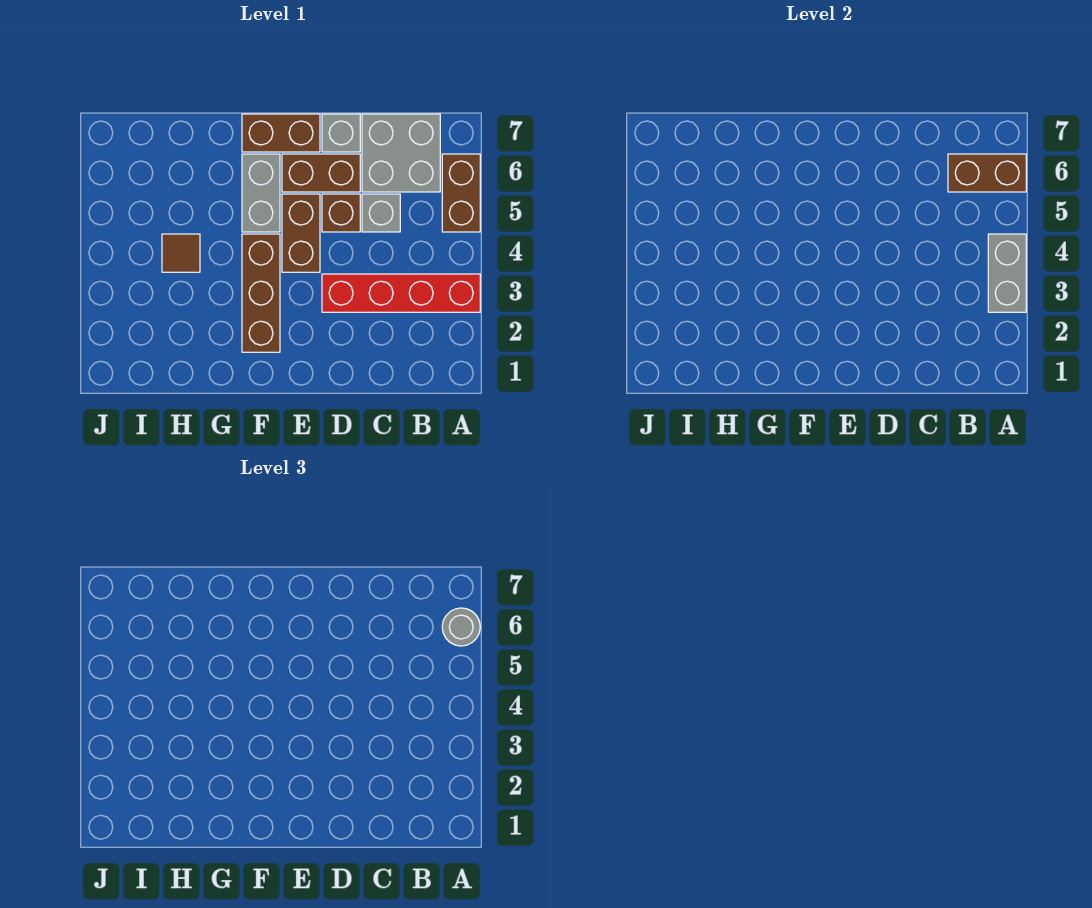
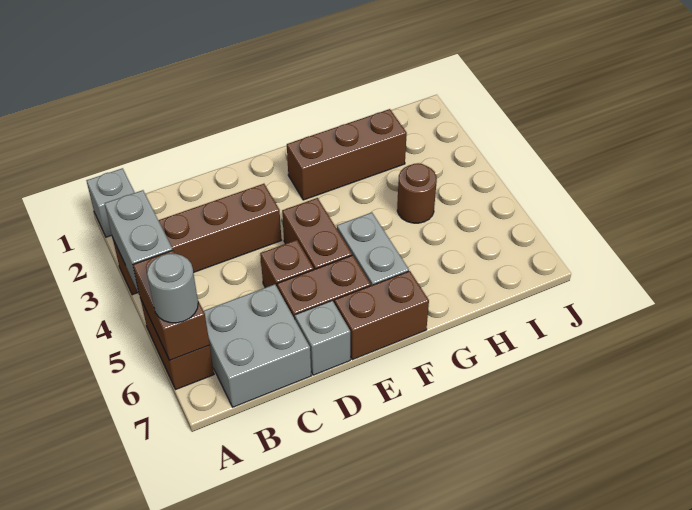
red brick A3:D3 level 1 -> brown brick A3:D3 level 1
brown brick A6:B6 level 2 -> brown brick A5:A6 level 2
grey brick C5 level 1 -> grey brick A1 level 1
brown brick F2:F4 level 1 -> brown brick F2:H2 level 1
brown tile H4 level 1 -> brown round brick H4 level 1

